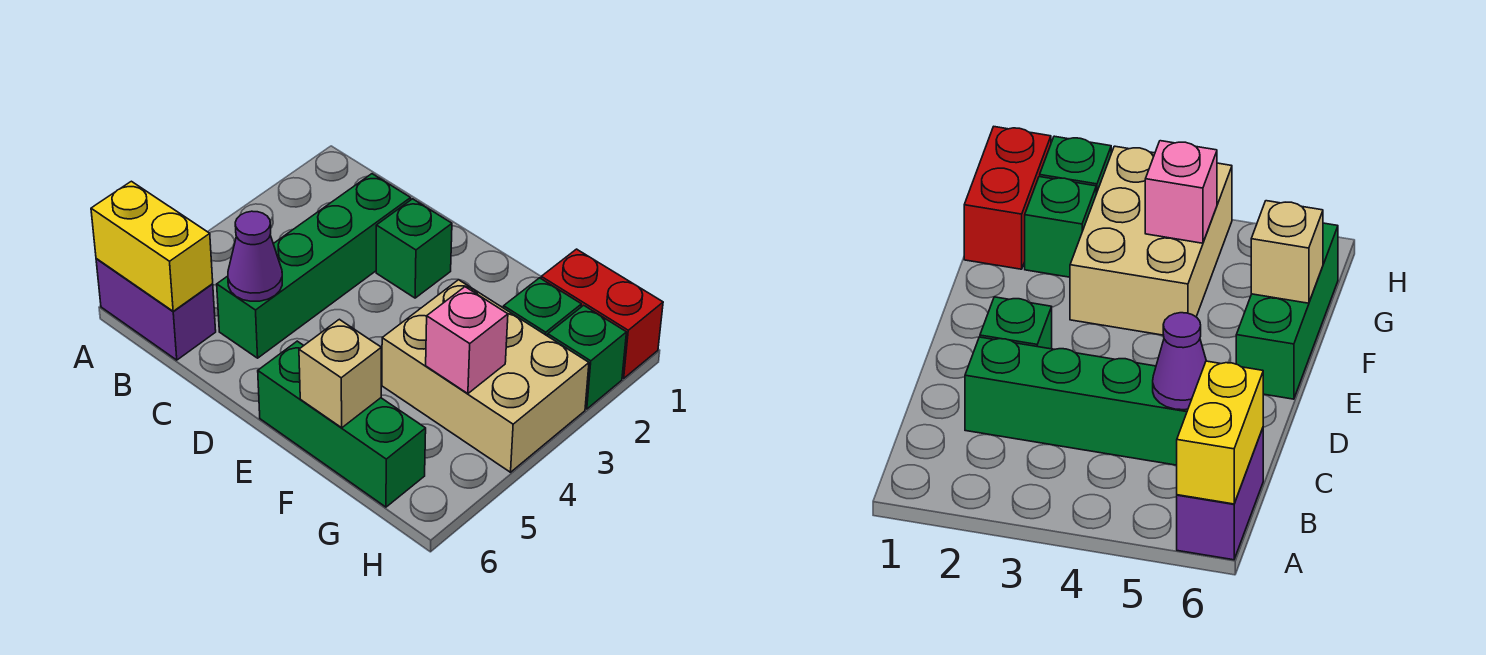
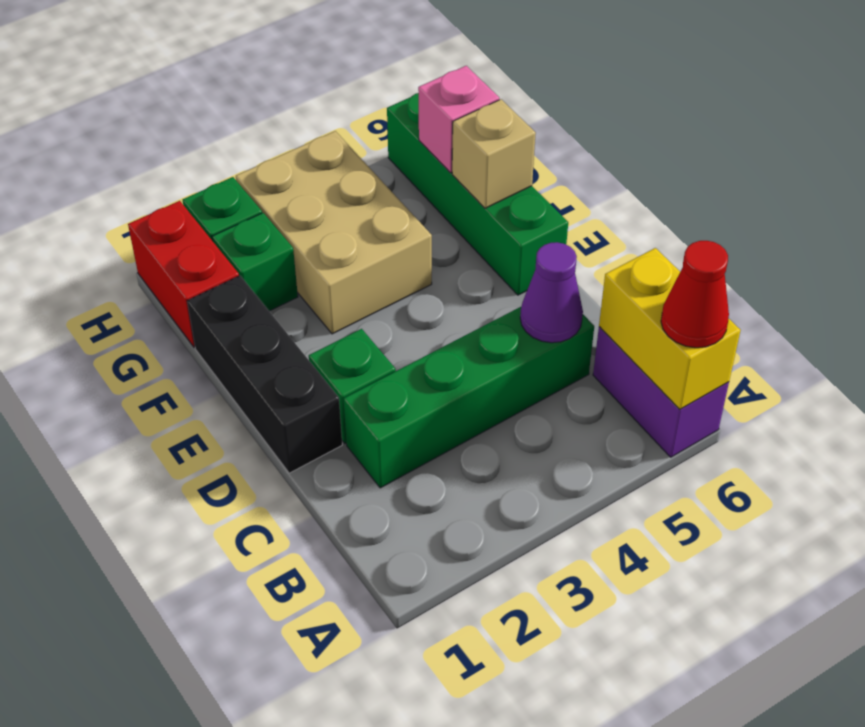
none -> red cone A6 level 3
none -> black brick D1:F1 level 1
green brick E6:G6 level 1 -> green brick E6:H6 level 1
pink brick G4 level 2 -> pink brick G6 level 2

